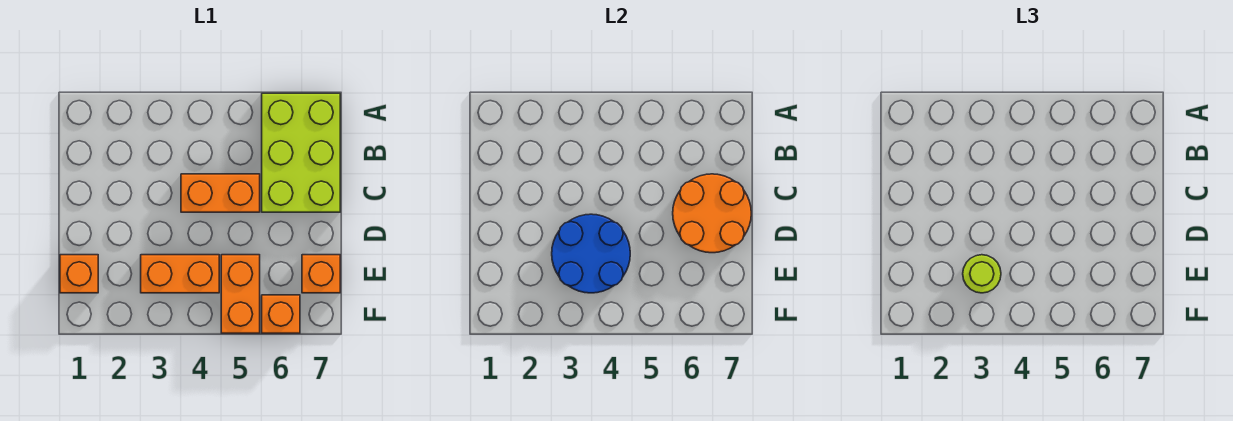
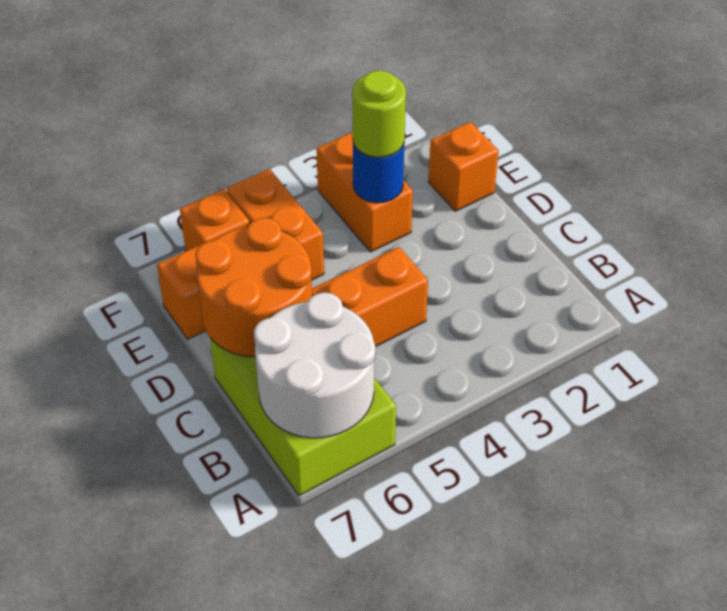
none -> white round brick A6:B7 level 2
blue round brick D3:E4 level 2 -> blue round brick E3 level 2
orange brick E3:E4 level 1 -> orange brick E3:F3 level 1

